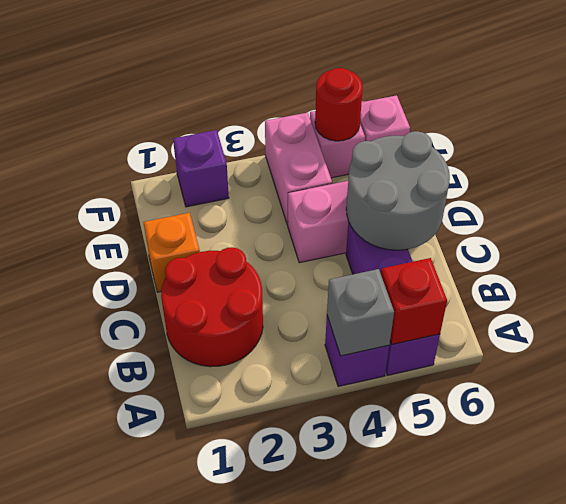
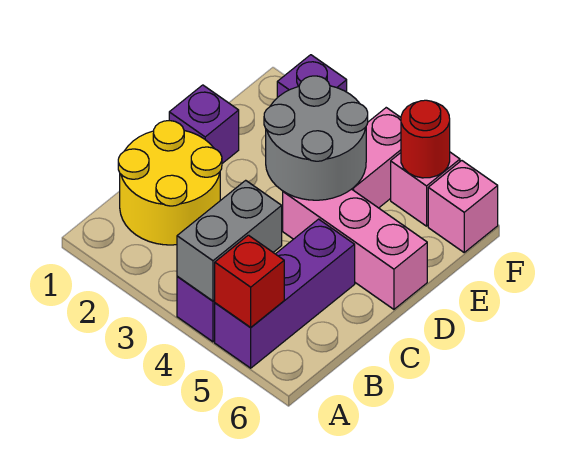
grey brick A4 level 2 -> grey brick A4:B4 level 2
red round brick B1:C2 level 1 -> yellow round brick B1:C2 level 1
grey round brick C5:D6 level 2 -> grey round brick D3:E4 level 2
orange brick D1 level 1 -> purple brick D1 level 1

